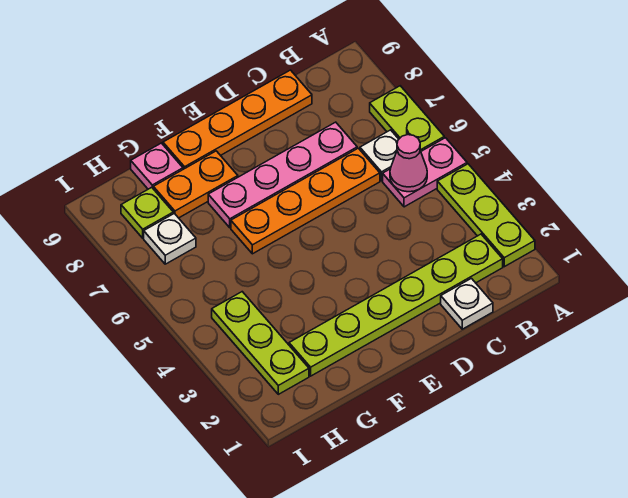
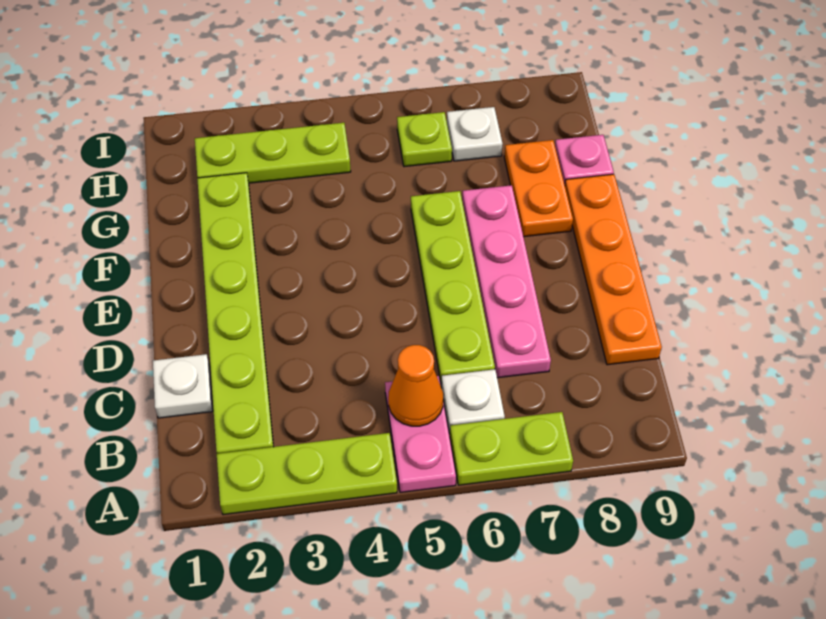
pink cone B5 level 2 -> orange cone B5 level 2
orange plate C6:F6 level 1 -> lime plate C6:F6 level 1
lime plate H8 level 1 -> lime plate H6 level 1

